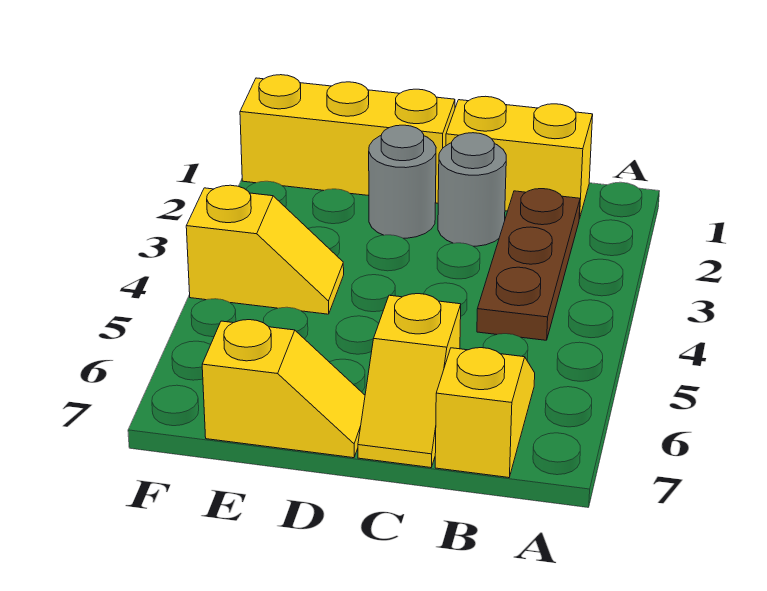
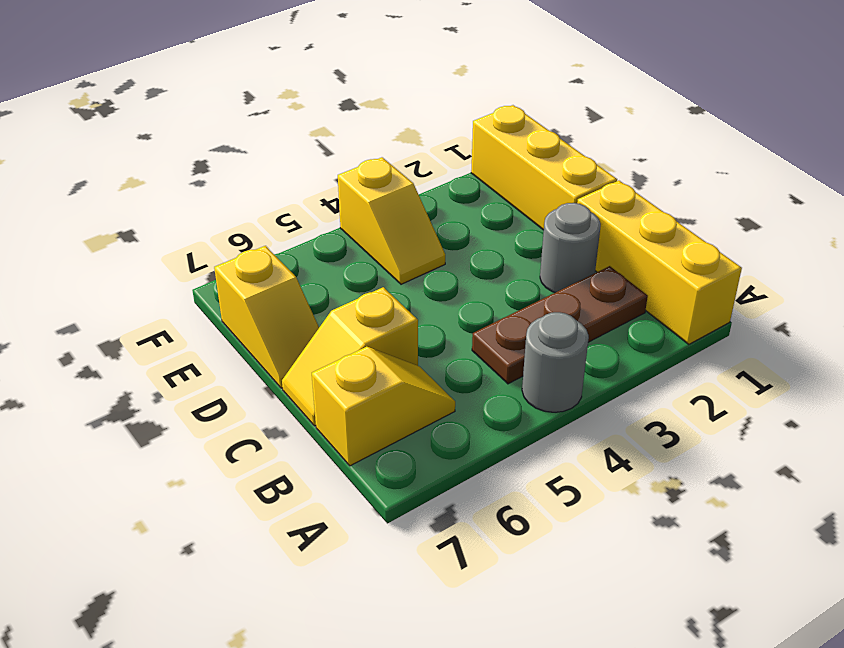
yellow brick B1:C1 level 1 -> yellow brick A1:C1 level 1
grey round brick D2 level 1 -> grey round brick A4 level 1

